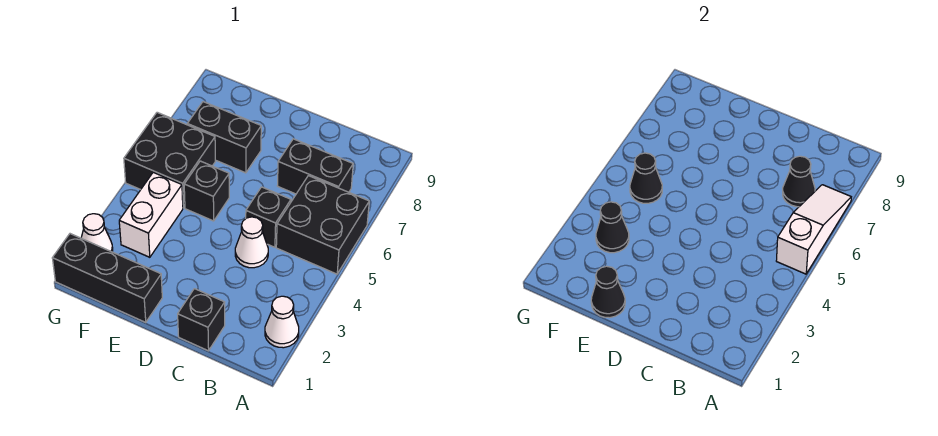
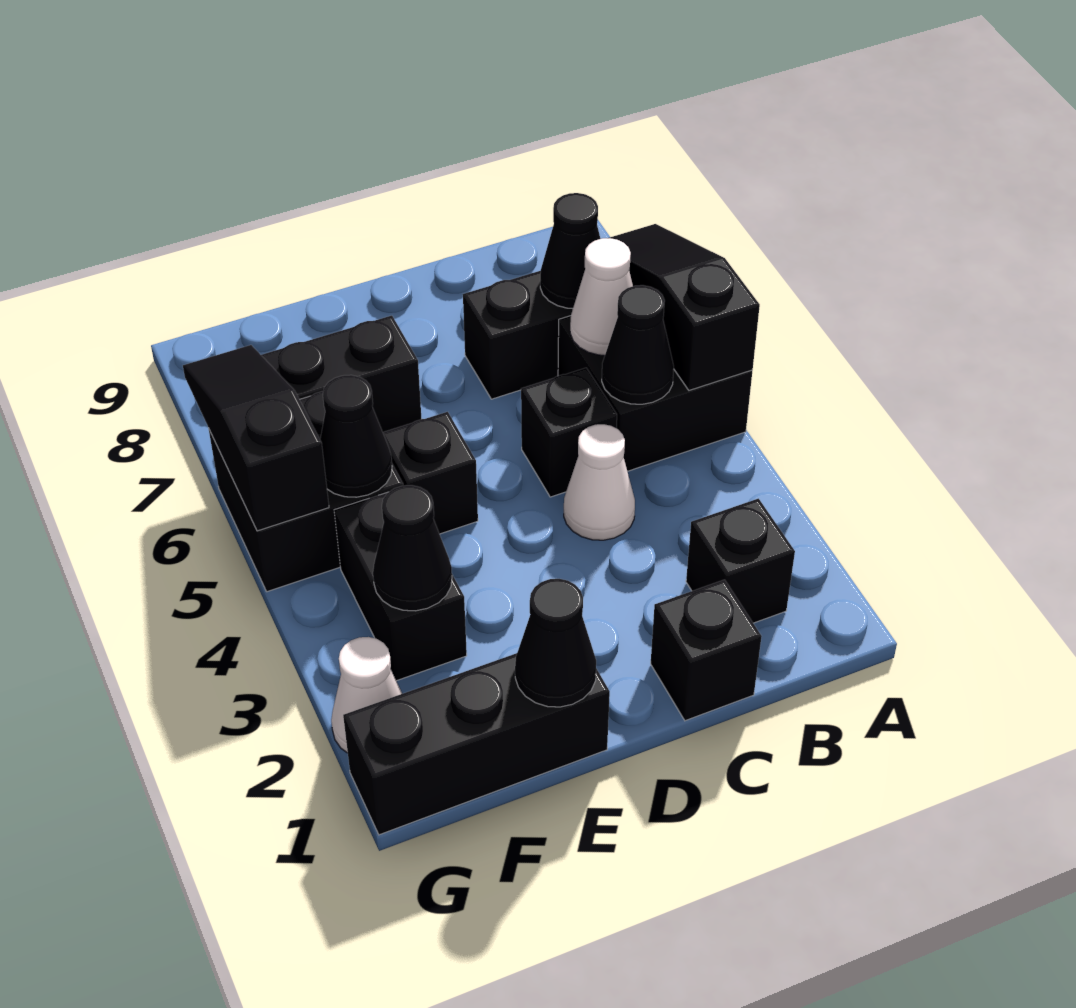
white cone A2 level 1 -> white cone B6 level 2
white slope A5:A7 level 2 top 5 -> black slope A5:A7 level 2 top 5
none -> black brick B2 level 1
none -> black cone B5 level 2
white brick F3:F4 level 1 -> black brick F3:F4 level 1
none -> black slope G5:G7 level 2 top 5

